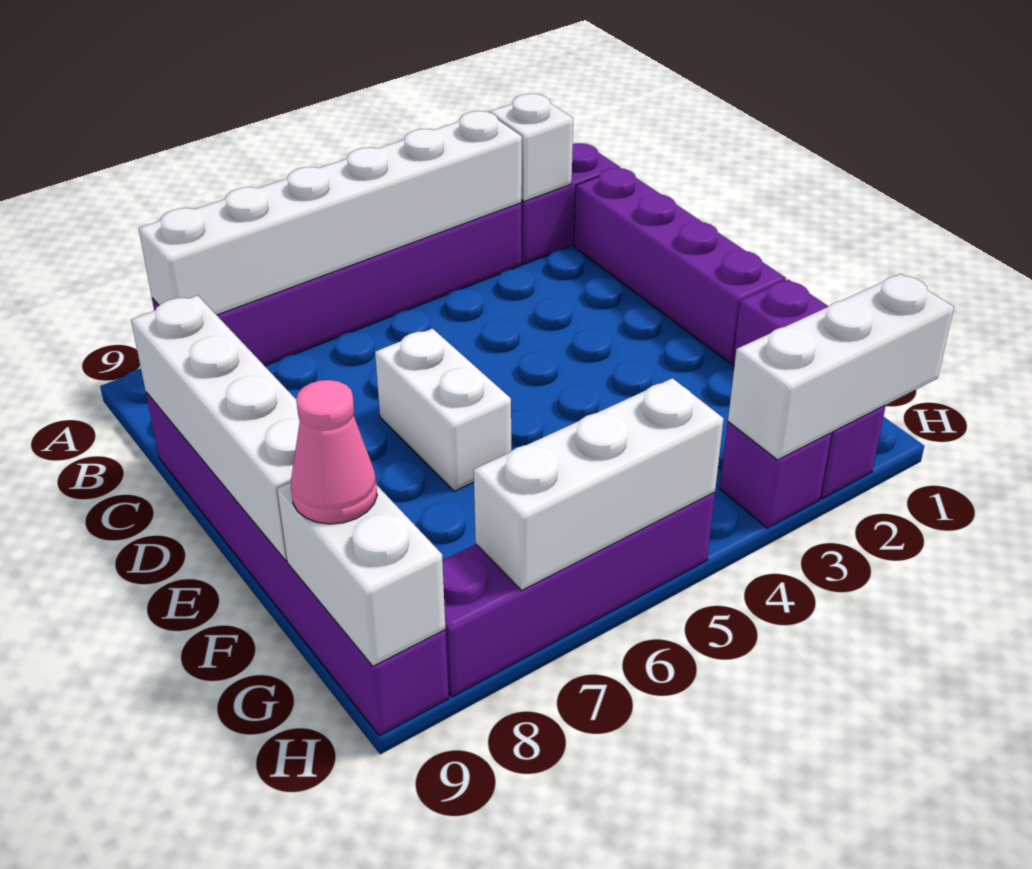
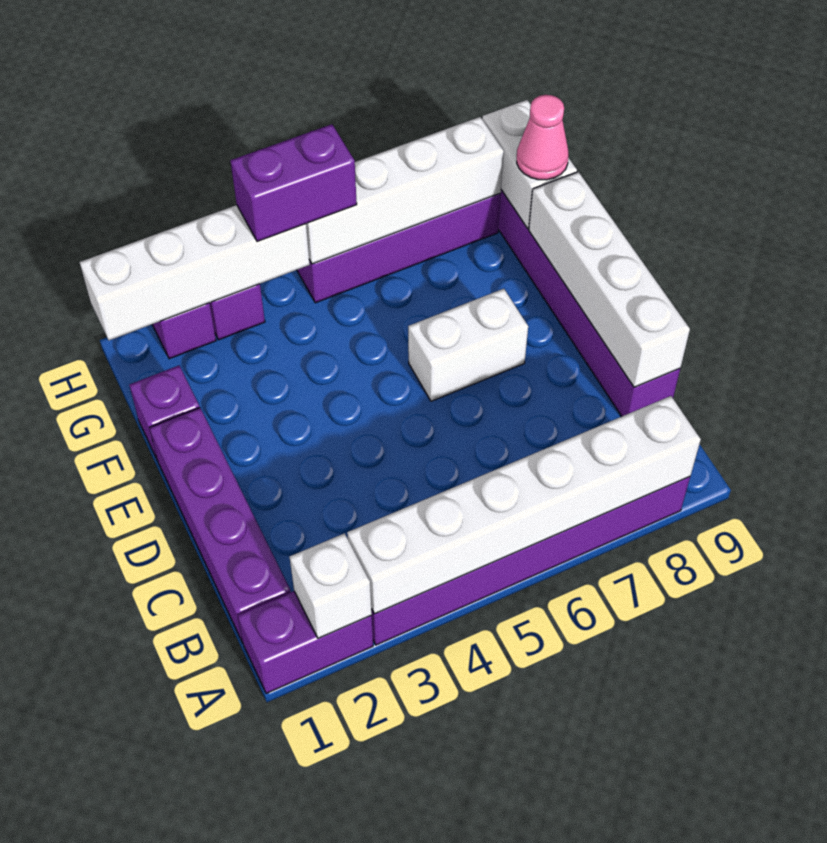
white brick D6:E6 level 1 -> white brick E6:E7 level 1
white brick H1:H3 level 2 -> white brick H1:H4 level 2
none -> purple brick H4:H5 level 3
white brick H5:H7 level 2 -> white brick H5:H8 level 2

